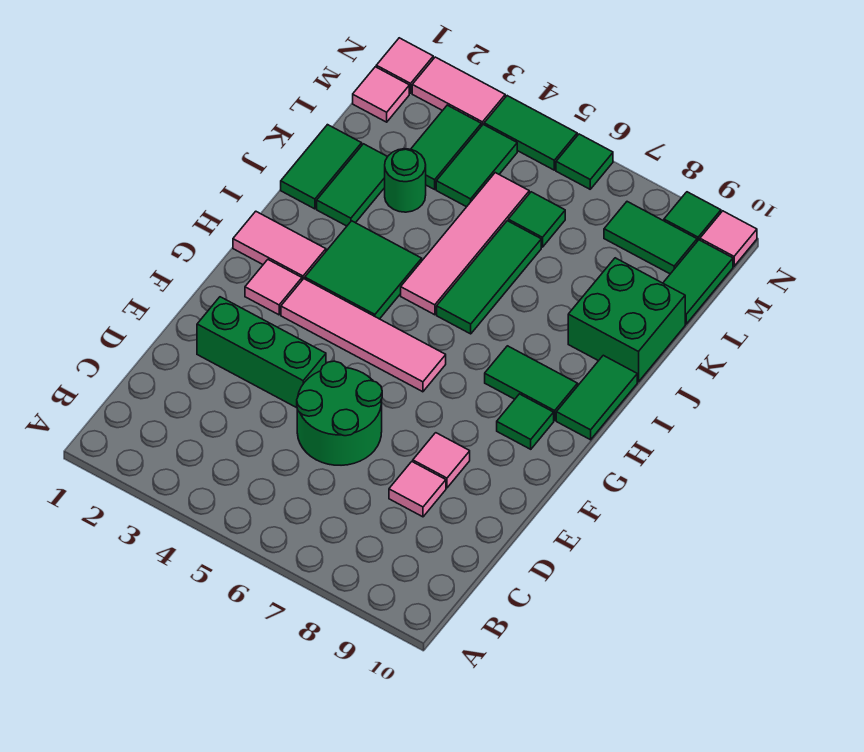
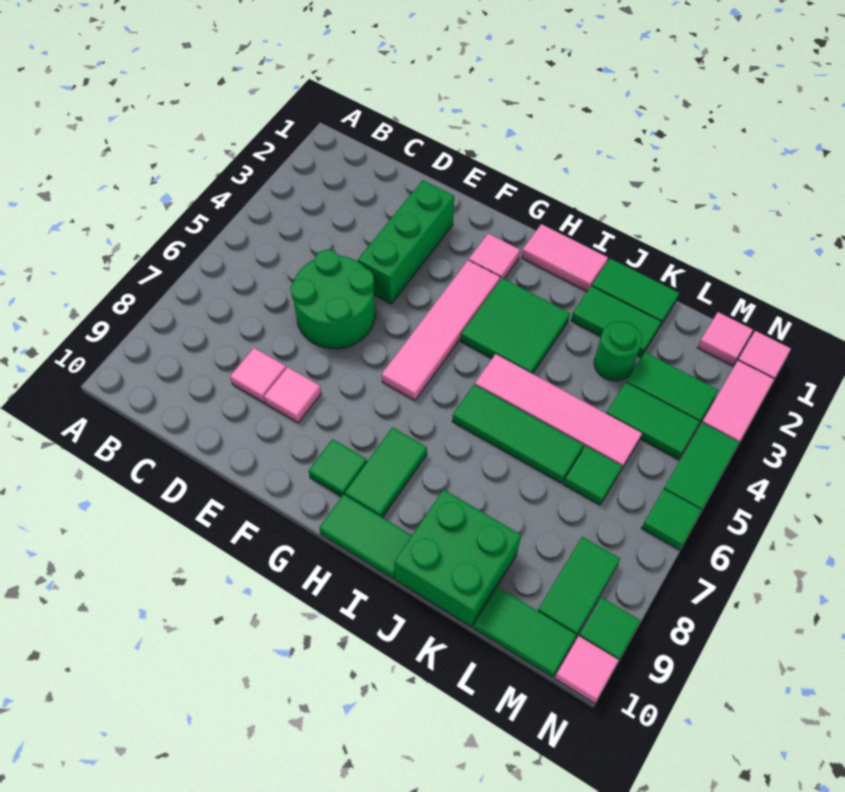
pink tile H1:H2 level 1 -> pink tile H1:I1 level 1

